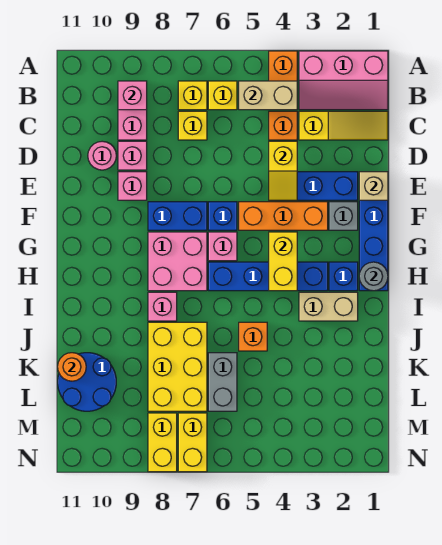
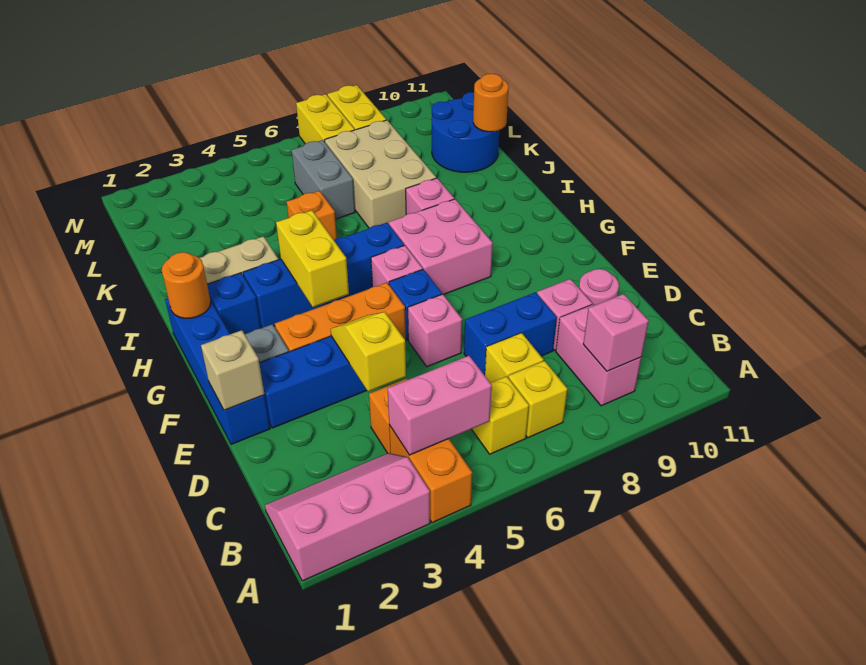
tan brick B4:B5 level 2 -> pink brick B4:B5 level 2
yellow slope C1:C3 level 1 top 3 -> none
pink brick E9 level 1 -> pink brick E6 level 1
blue brick F7:F8 level 1 -> blue brick D7:D8 level 1
grey round brick H1 level 2 -> orange round brick H1 level 2
yellow brick J7:L8 level 1 -> tan brick J7:L8 level 1

